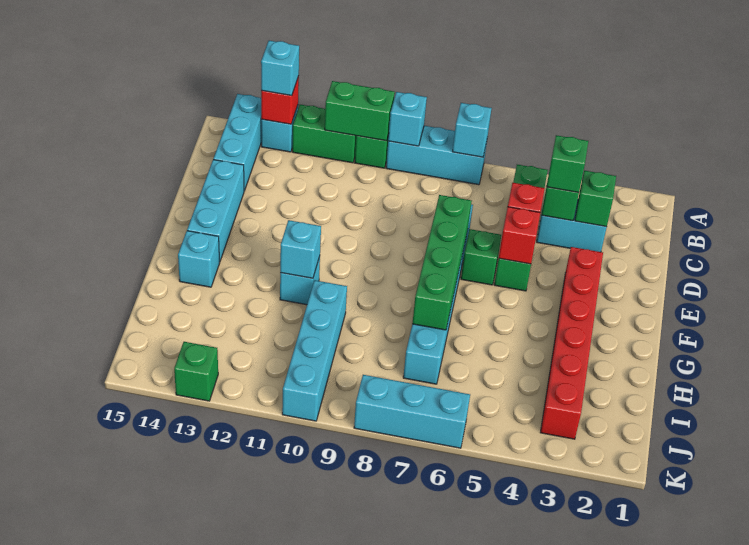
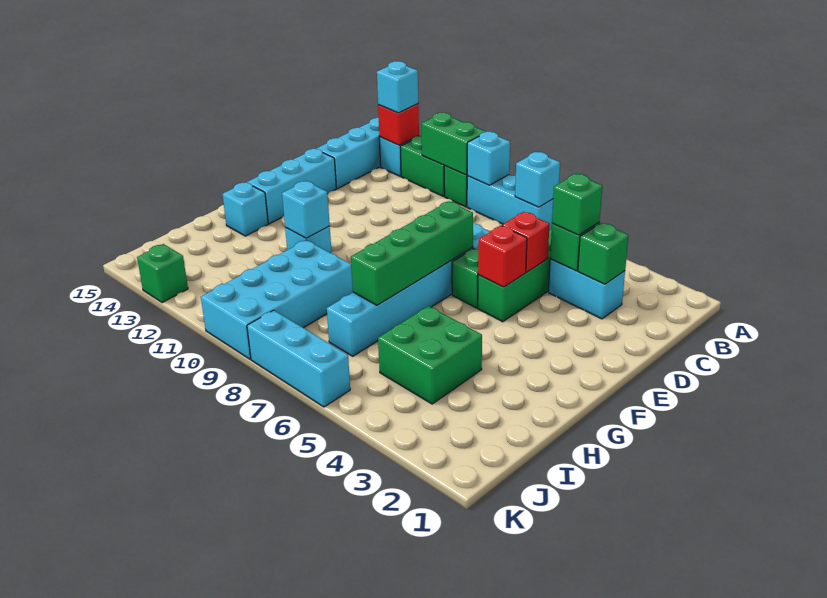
red brick E3:J3 level 1 -> none
none -> green brick H4:I5 level 1
cyan brick H10:K10 level 1 -> cyan brick H9:K10 level 1

